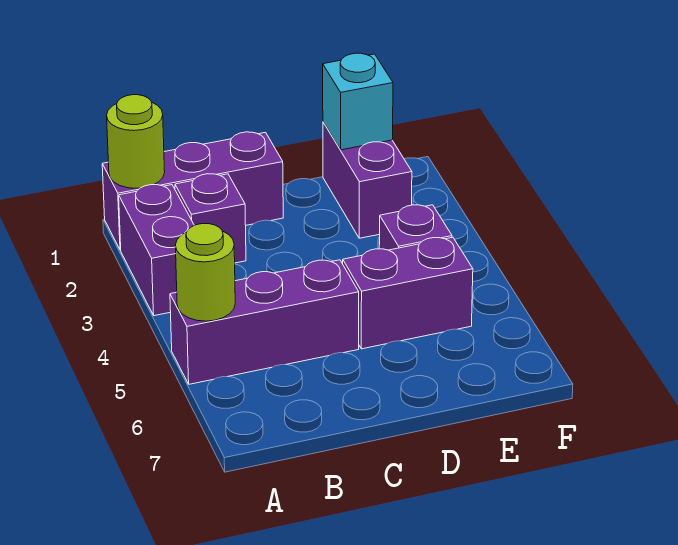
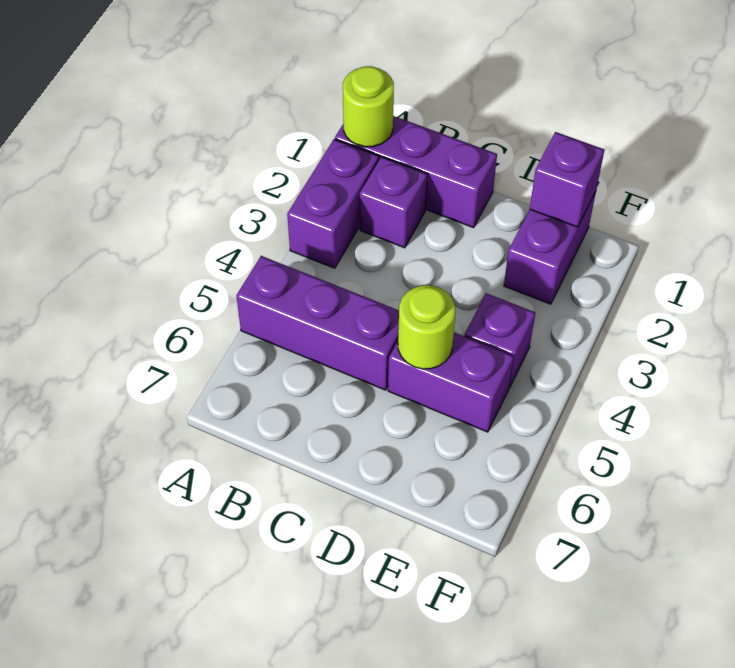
lime round brick A5 level 2 -> lime round brick D5 level 2
cyan brick E1 level 2 -> purple brick E1 level 2

